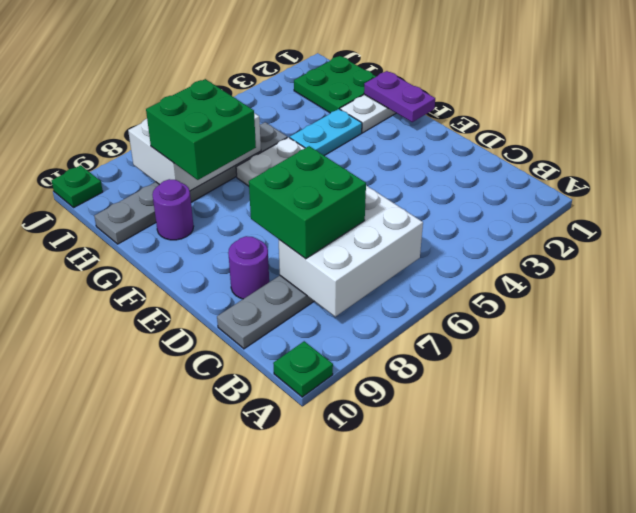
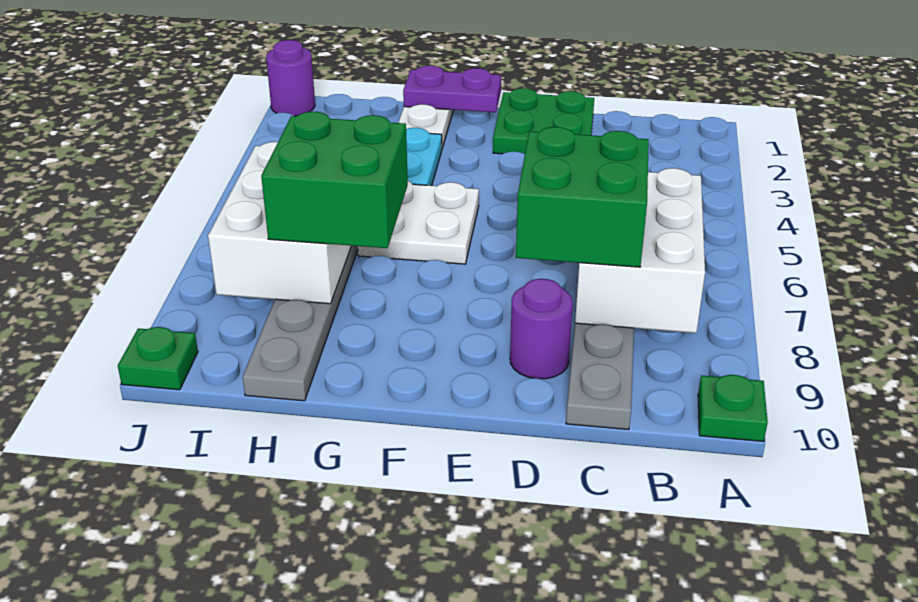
purple round brick G9 level 1 -> purple round brick J1 level 1
green plate H1:I2 level 1 -> green plate D1:E2 level 1

